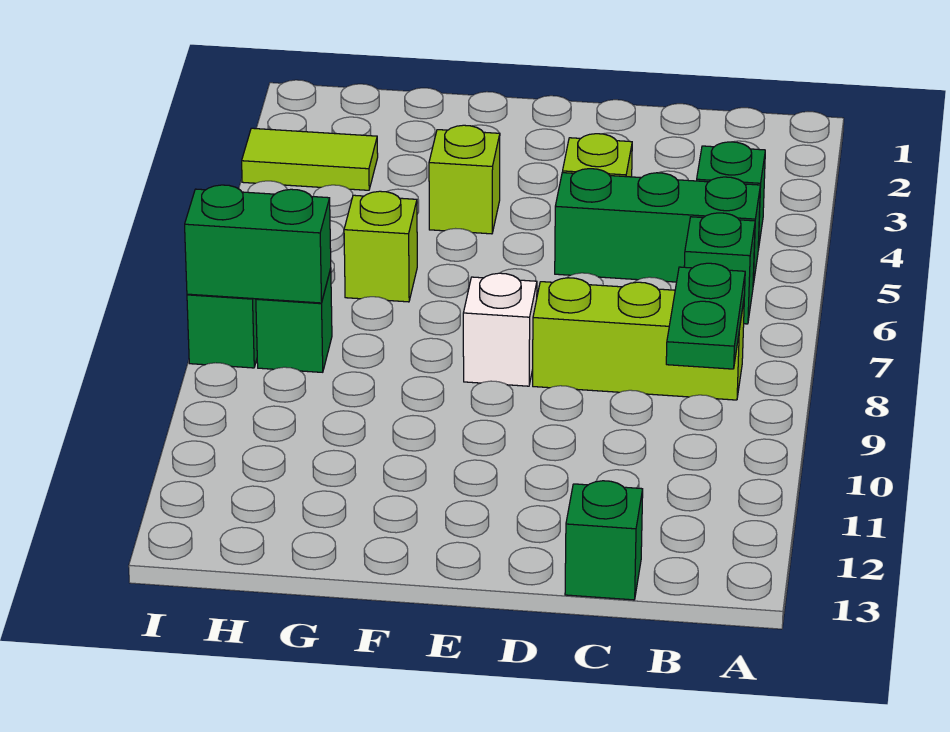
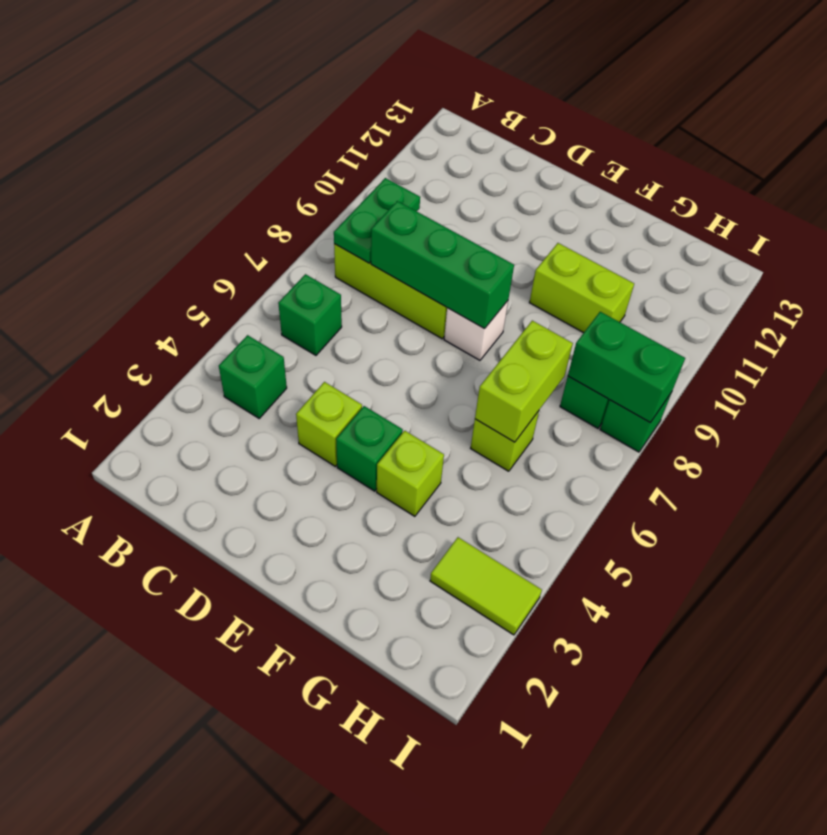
green brick B5:D5 level 1 -> green brick C8:E8 level 2
green brick C13 level 1 -> green brick E4 level 1
none -> lime brick F10:G10 level 1
none -> lime brick G6:G7 level 2

